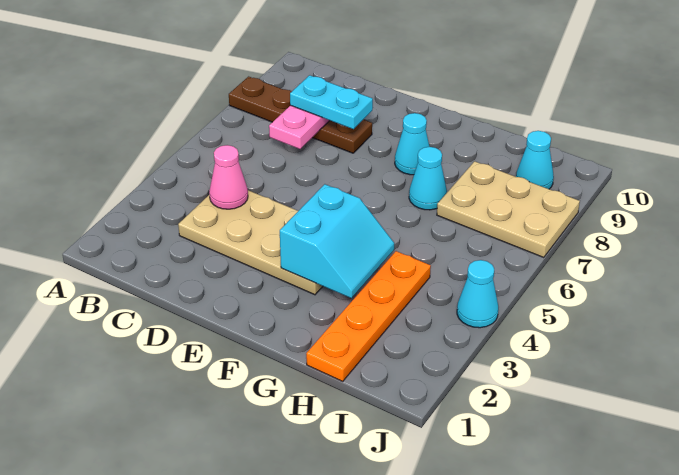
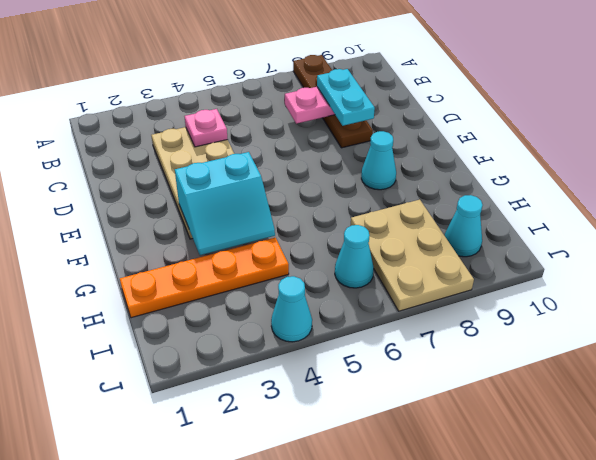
pink cone C4 level 2 -> pink plate C4 level 2
cyan cone G7 level 1 -> cyan cone I6 level 1

